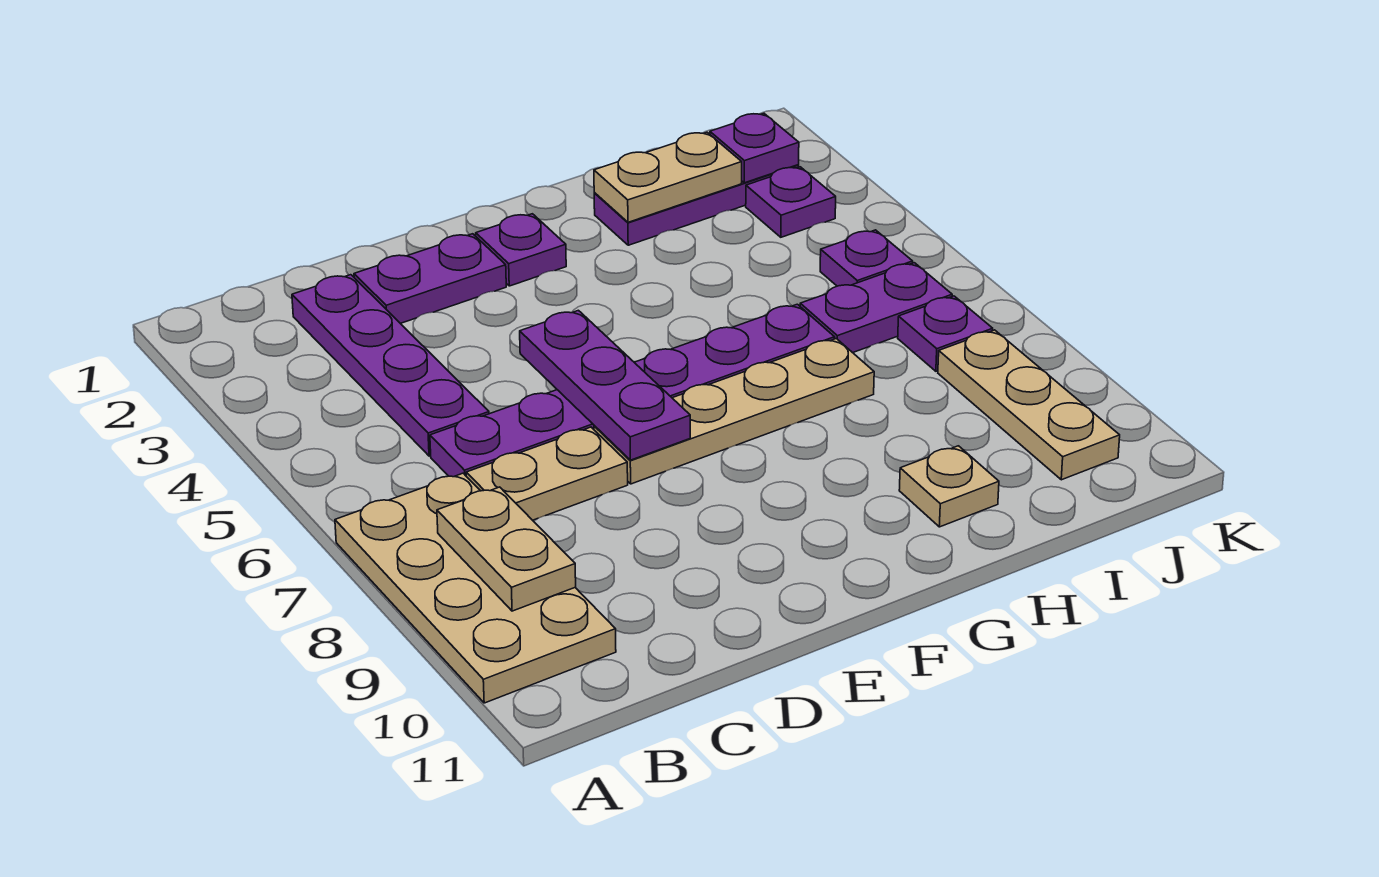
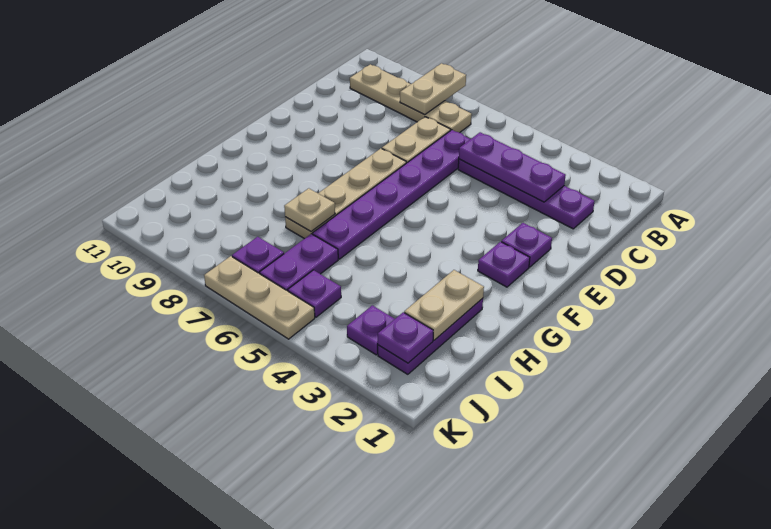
tan plate A7:B10 level 1 -> tan plate B7:B10 level 1
tan plate B8:B9 level 2 -> tan plate A8:B8 level 2
purple plate D2:E2 level 1 -> purple plate E2 level 1
purple plate E5:E7 level 2 -> purple plate C3:C5 level 2
tan plate H10 level 1 -> tan plate H7 level 2
tan plate J8:J10 level 1 -> tan plate K5:K7 level 1

